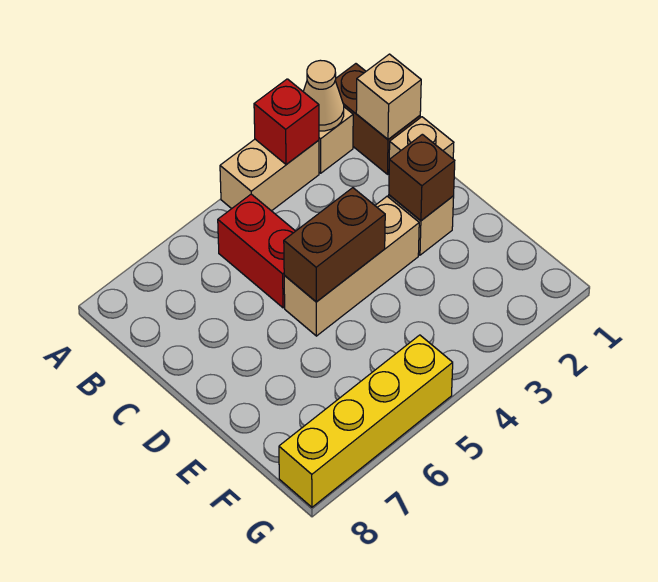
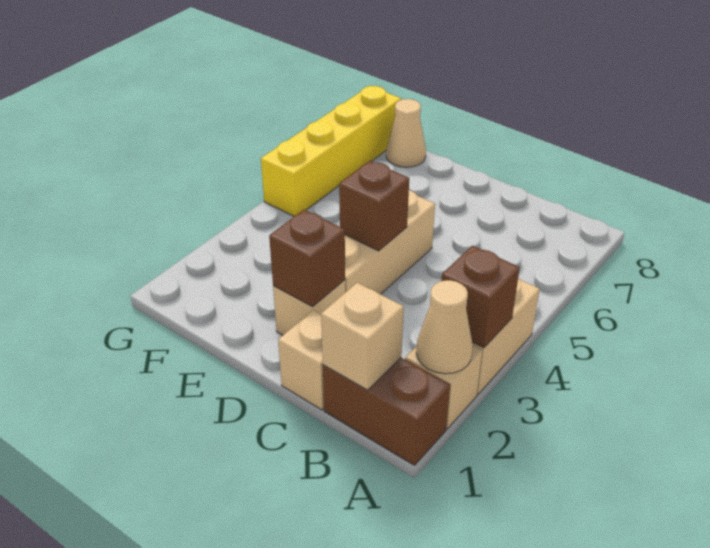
red brick A3 level 2 -> brown brick A3 level 2
red brick B5:C5 level 1 -> none
brown brick D4:D5 level 2 -> brown brick D4 level 2
none -> tan cone F8 level 1

